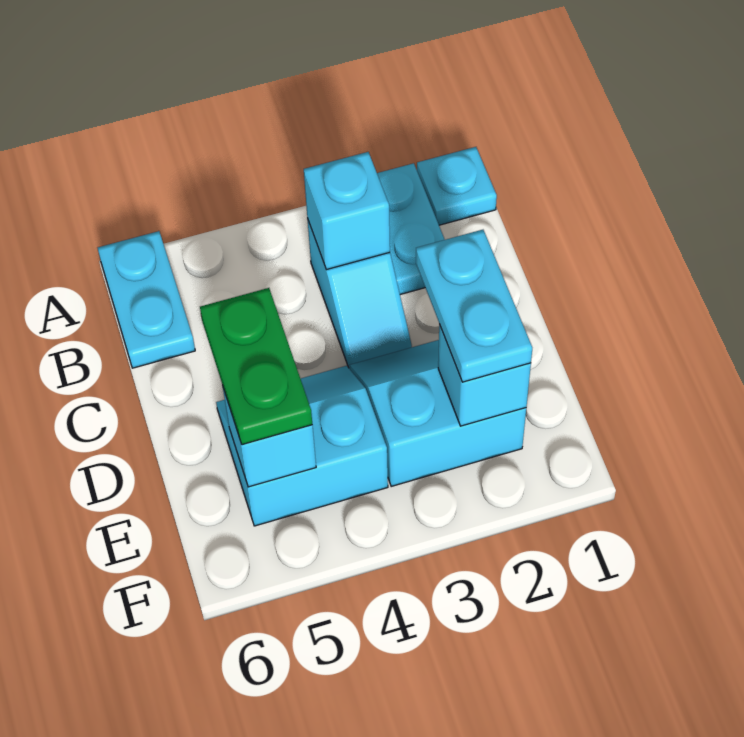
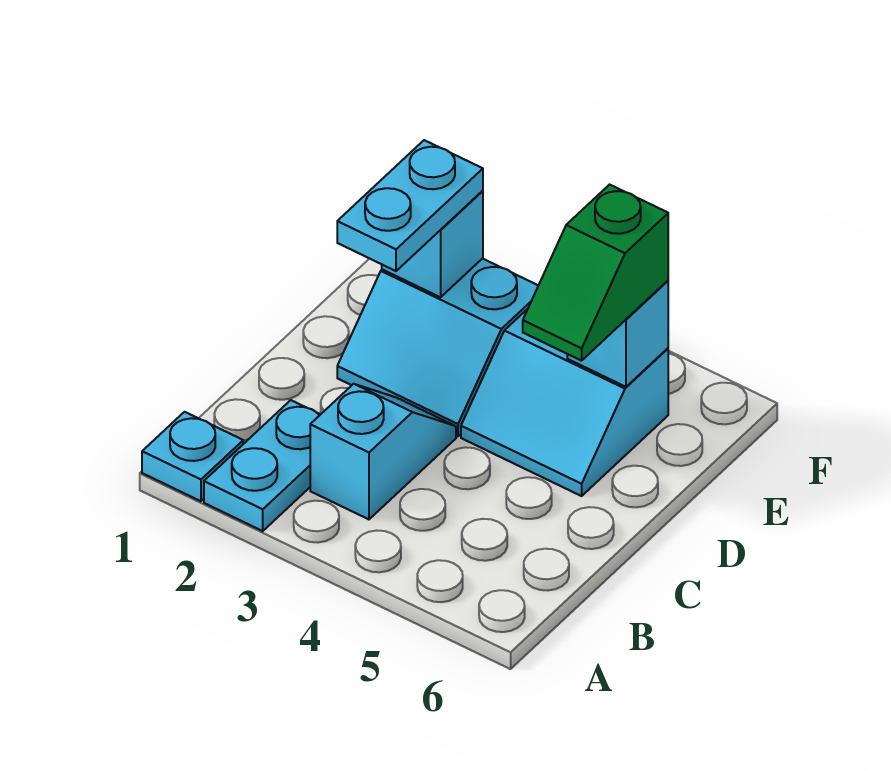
cyan plate A6:B6 level 1 -> none
cyan brick B3 level 2 -> none
green plate D5:E5 level 3 -> green slope D5:E5 level 3 top E

